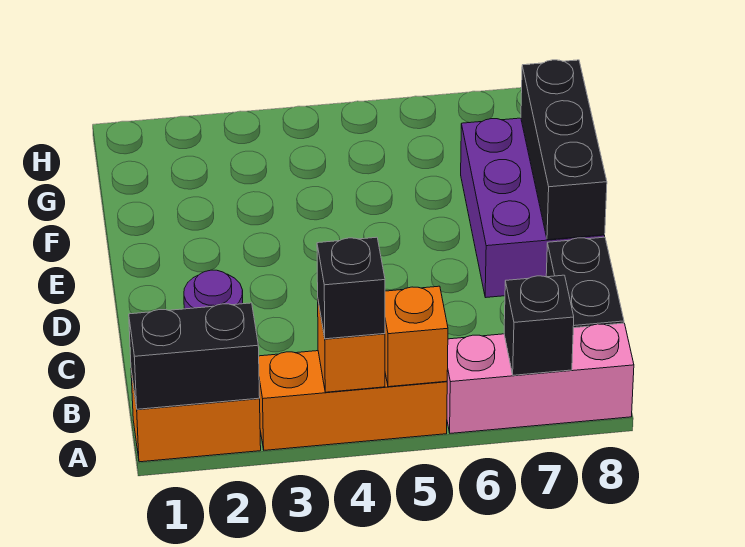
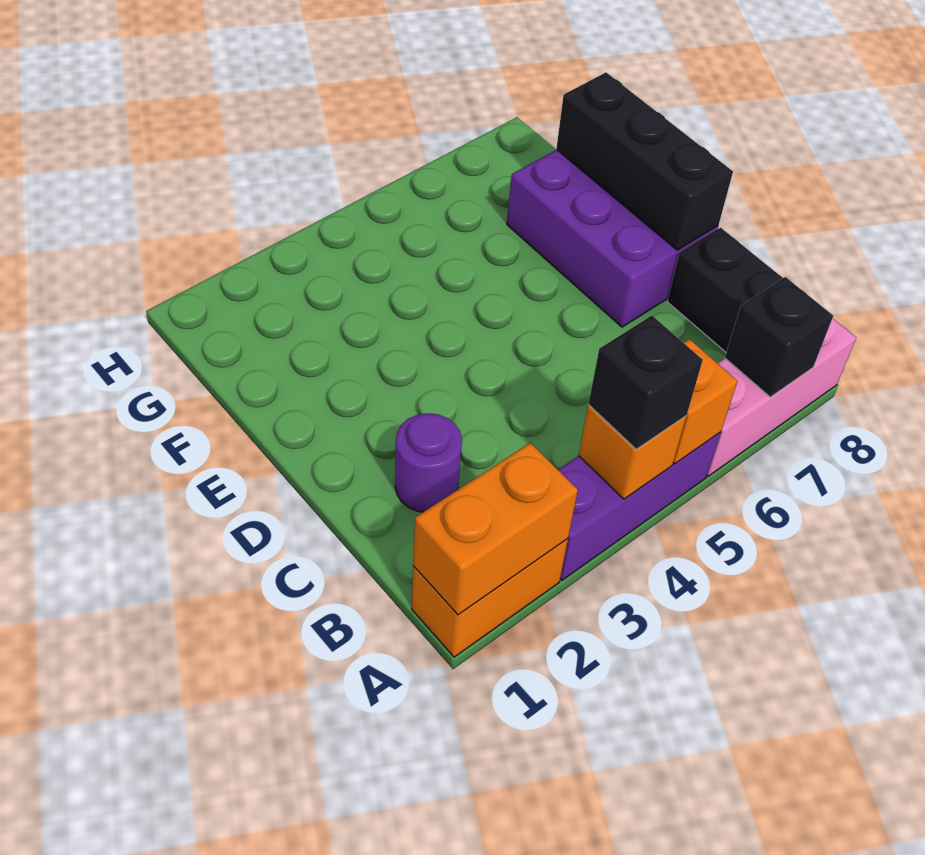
black brick A1:A2 level 2 -> orange brick A1:A2 level 2
orange brick A3:A5 level 1 -> purple brick A3:A5 level 1

